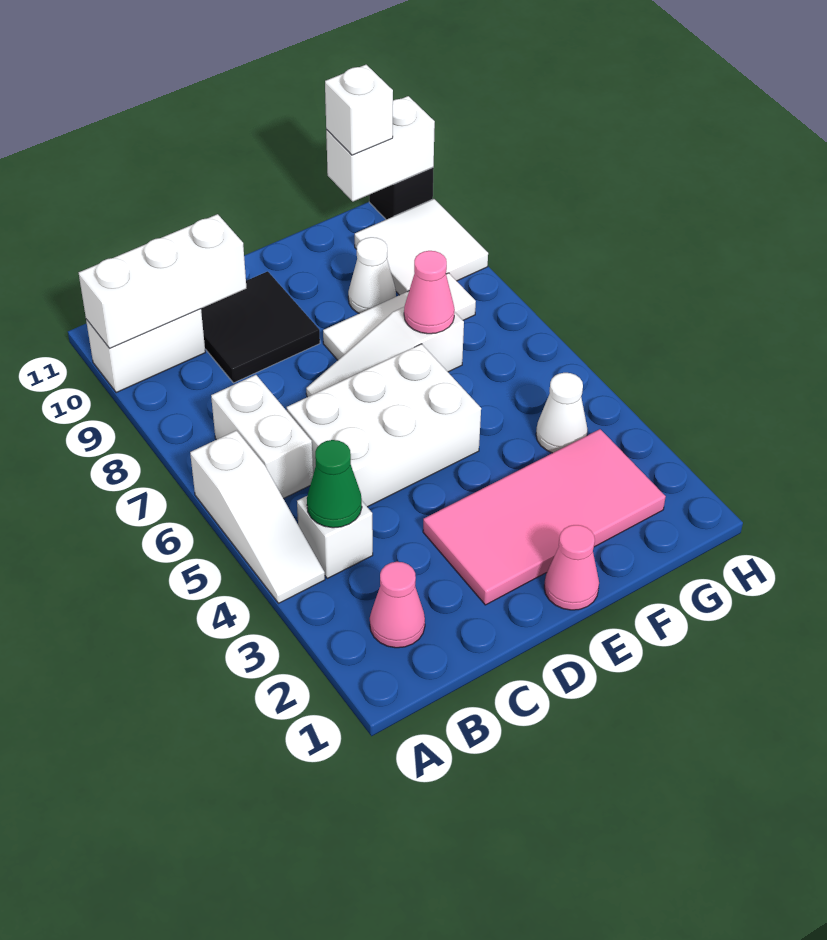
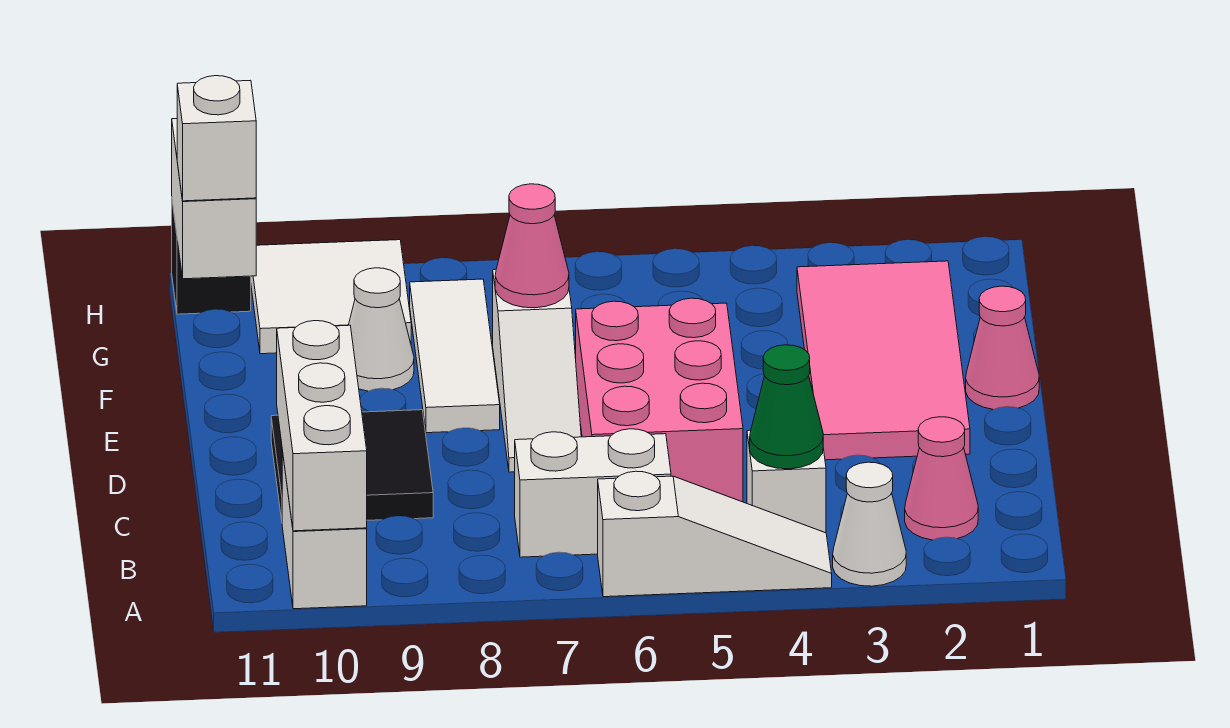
white brick C5:E6 level 1 -> pink brick C5:E6 level 1
white cone G4 level 1 -> white cone A3 level 1

